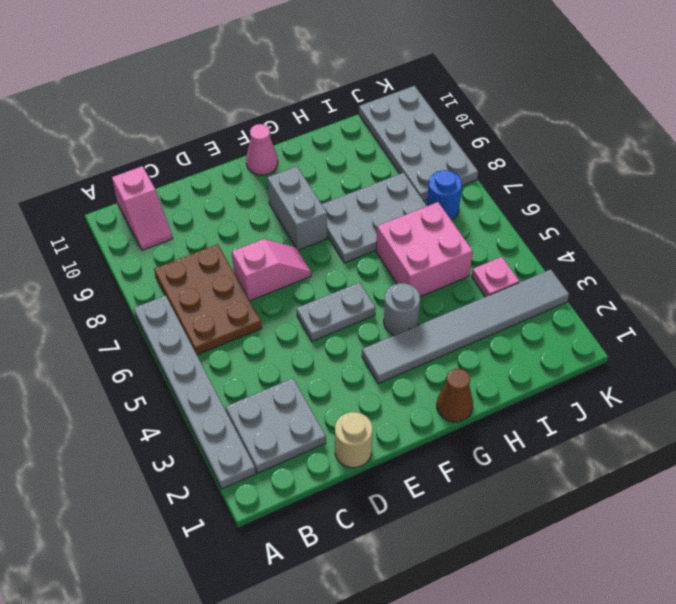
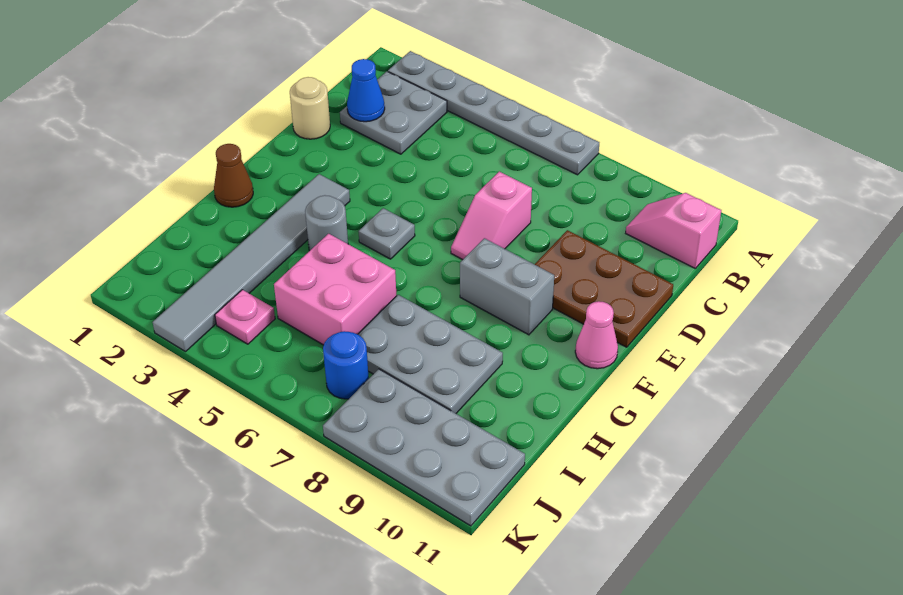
brown plate B6:C8 level 1 -> brown plate D9:E11 level 1
none -> blue cone C2 level 2
grey plate E5:F5 level 1 -> grey plate F5 level 1
grey plate G7:I8 level 1 -> grey plate H7:I9 level 1

